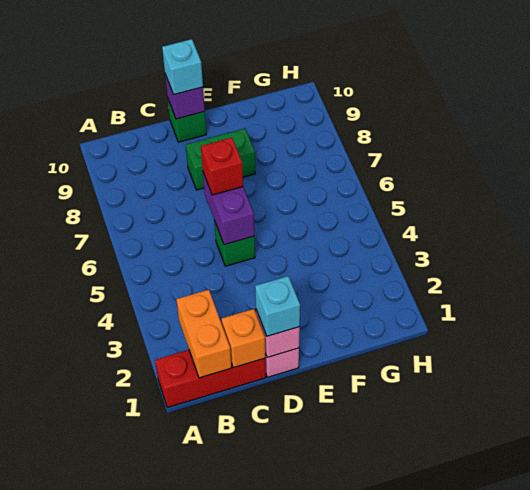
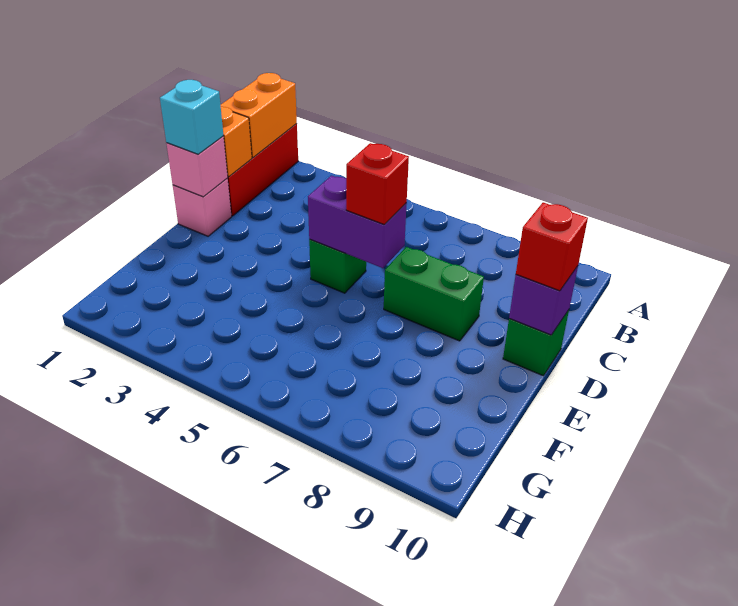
orange brick B1:B2 level 2 -> orange brick A1:B1 level 2
green brick D8:E8 level 1 -> green brick D7:D8 level 1
cyan brick D10 level 3 -> red brick D10 level 3

